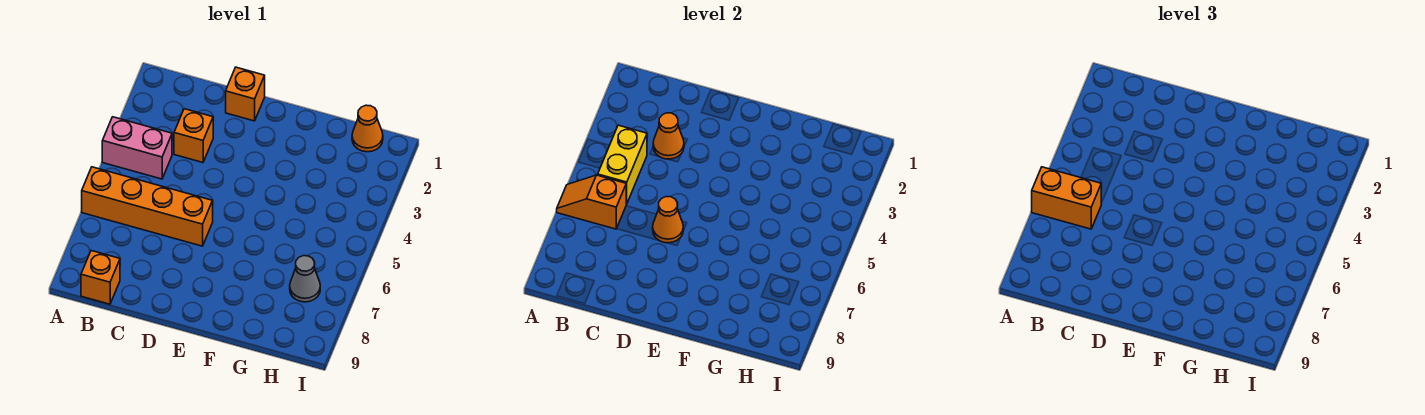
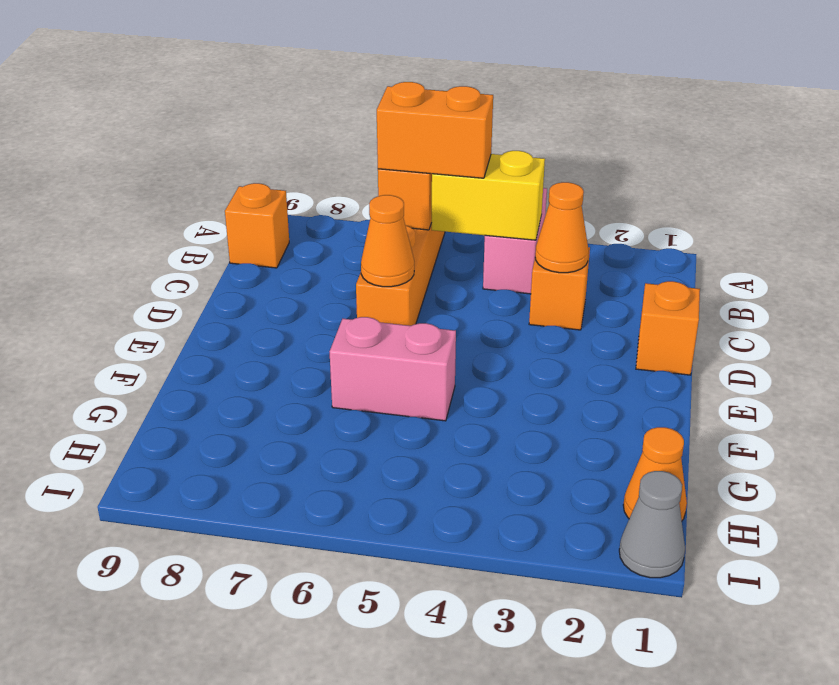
orange brick A6:B6 level 3 -> orange brick B5:B6 level 3
none -> pink brick F5:F6 level 1
grey cone H7 level 1 -> grey cone I1 level 1

